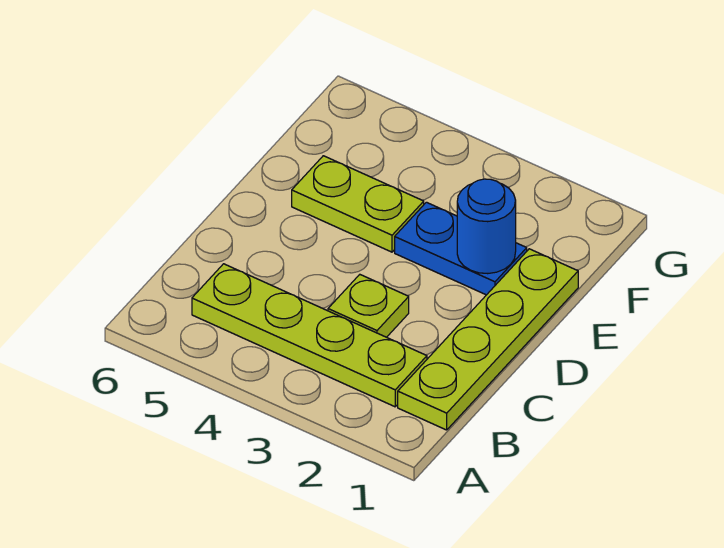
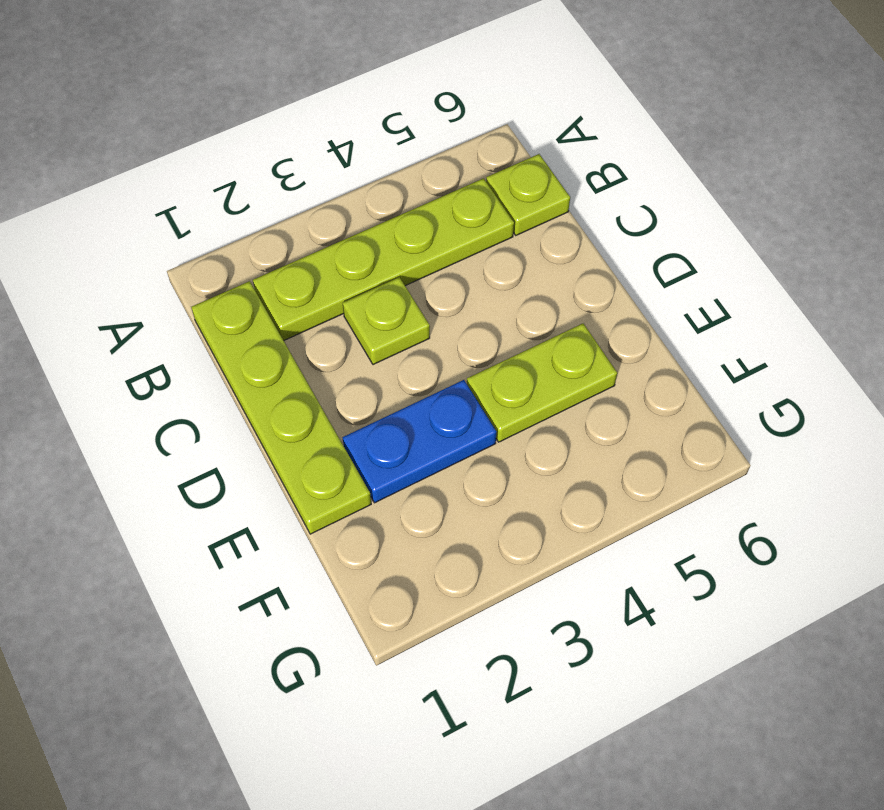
none -> lime plate B6 level 1
blue round brick E2 level 2 -> none

